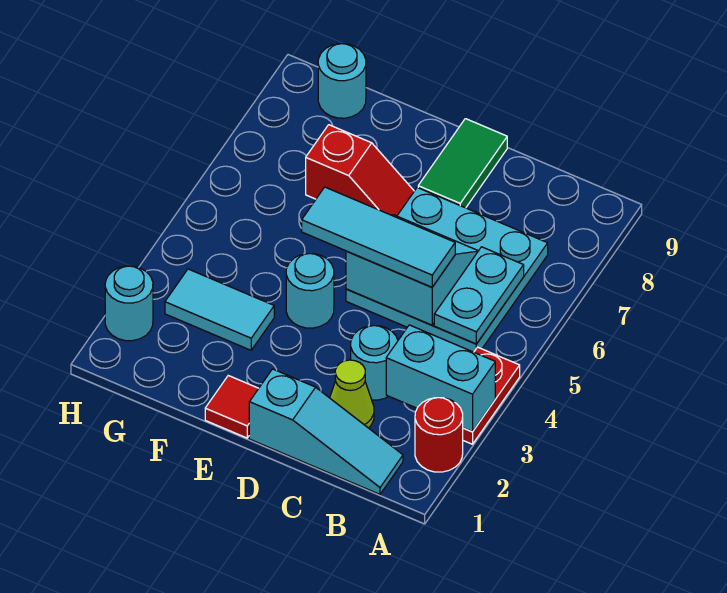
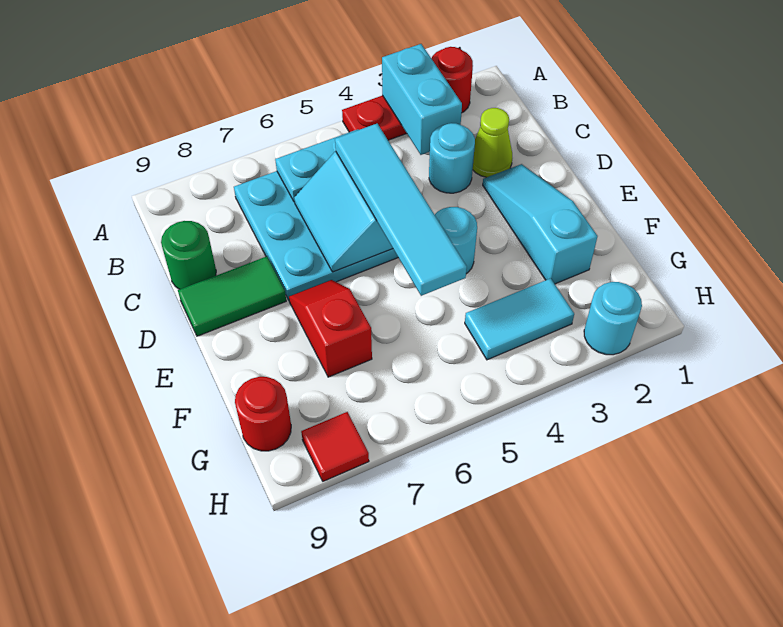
cyan slope B1:D1 level 1 top D -> cyan slope D2:F2 level 1 top F
cyan tile C5:E5 level 3 -> cyan tile C5:F5 level 3
none -> green round brick C9 level 1
red tile E1 level 1 -> red tile H8 level 1
cyan tile F3:G3 level 1 -> cyan tile G3:G4 level 1
cyan round brick G9 level 1 -> red round brick G9 level 1

